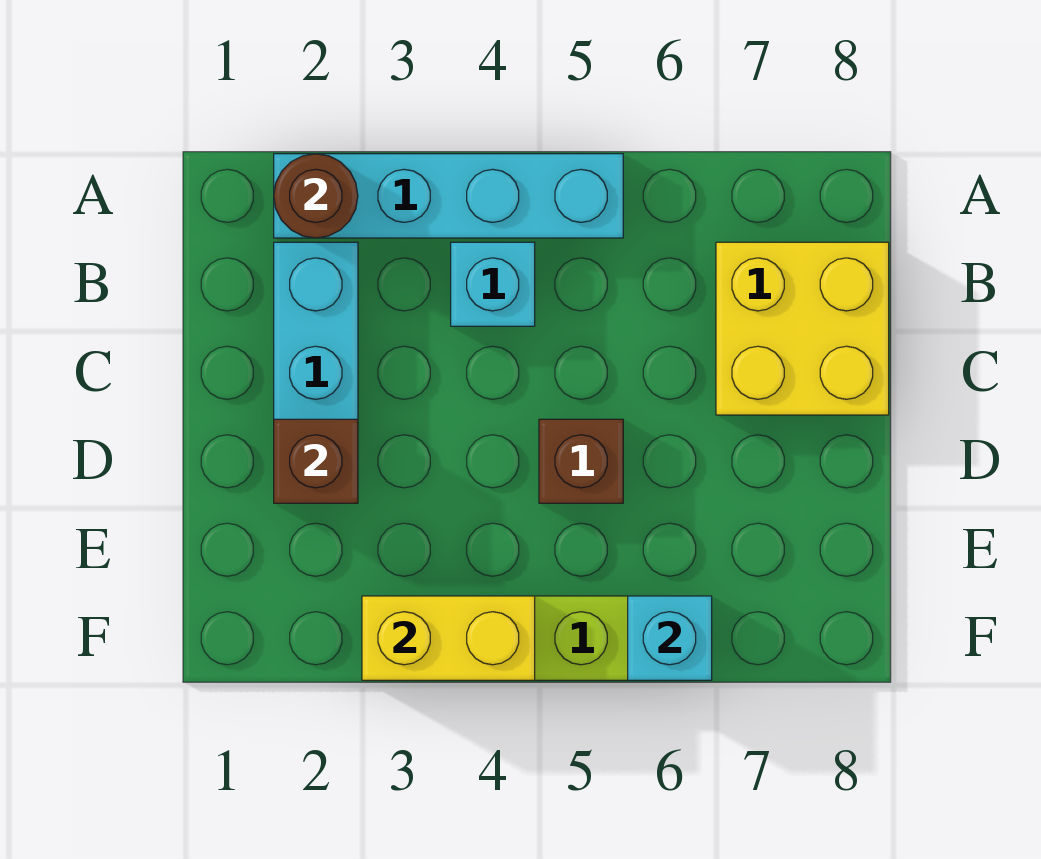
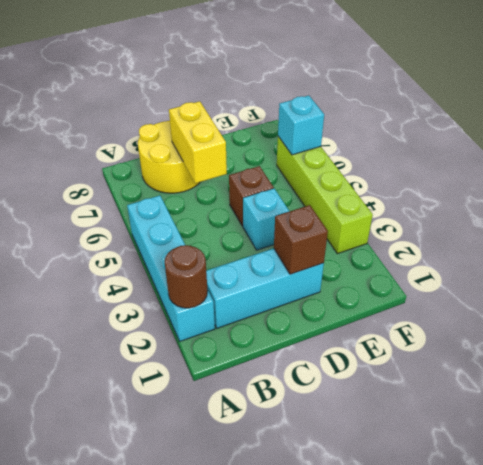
cyan brick B4 level 1 -> cyan brick D4 level 1
yellow brick B7:C8 level 1 -> yellow round brick B7:C8 level 1
yellow brick F3:F4 level 2 -> yellow brick C6:C7 level 2

